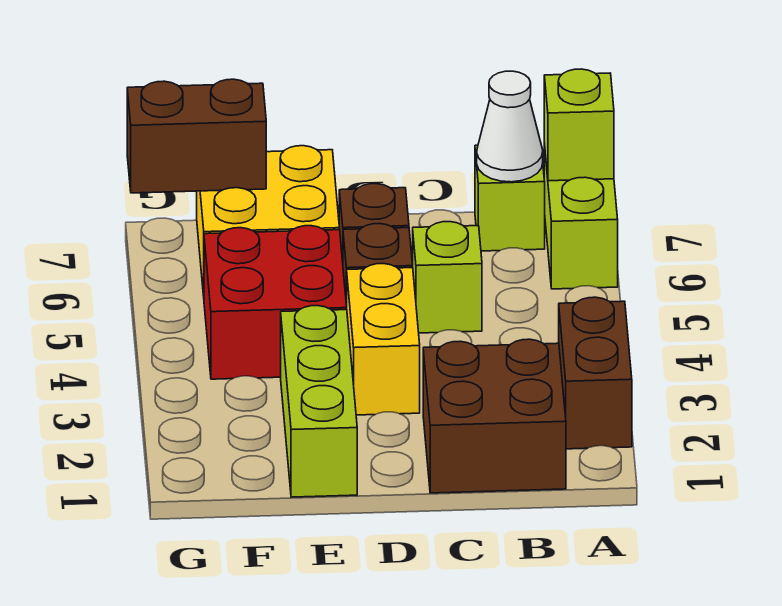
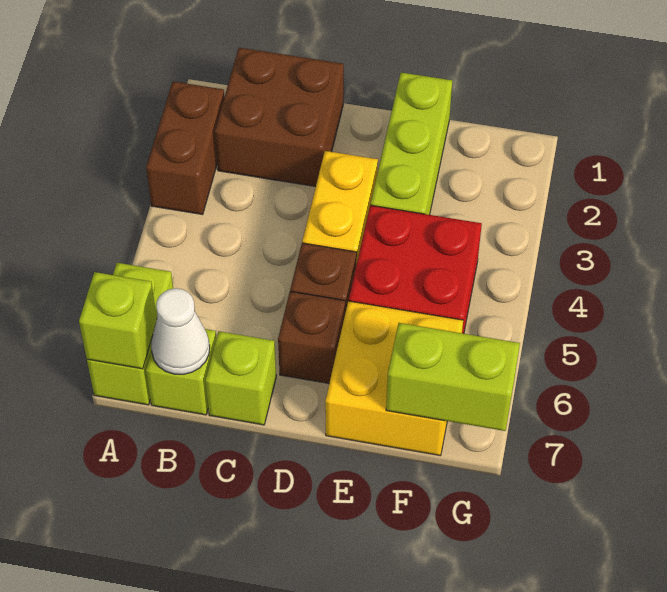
lime brick C5 level 1 -> lime brick C7 level 1
brown brick F7:G7 level 2 -> lime brick F7:G7 level 2

